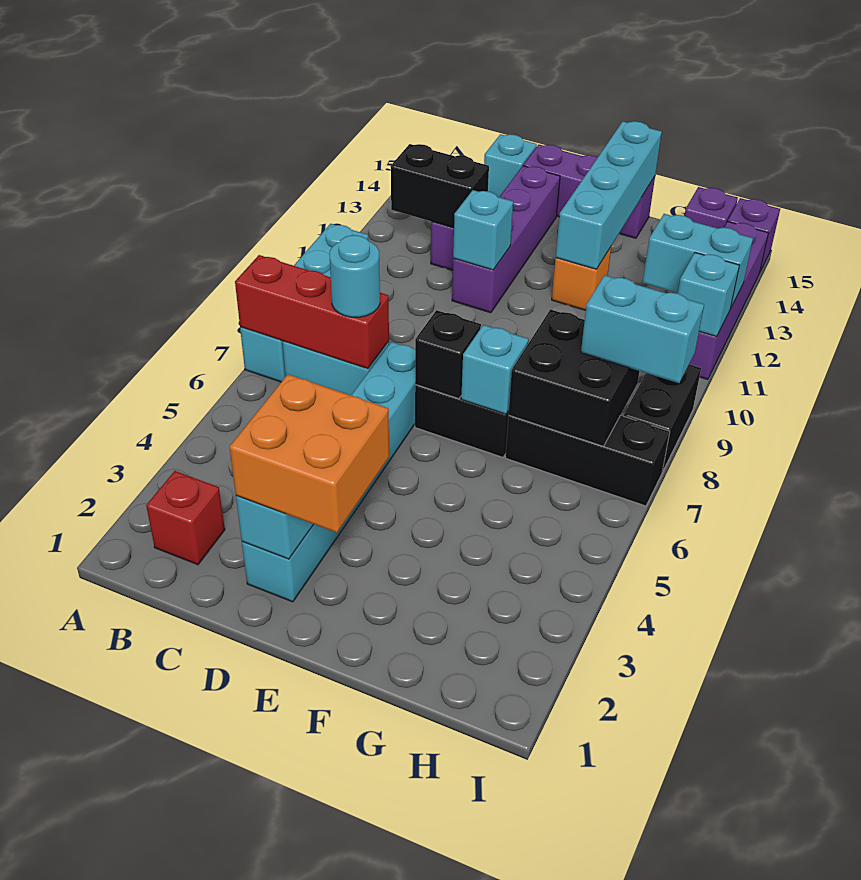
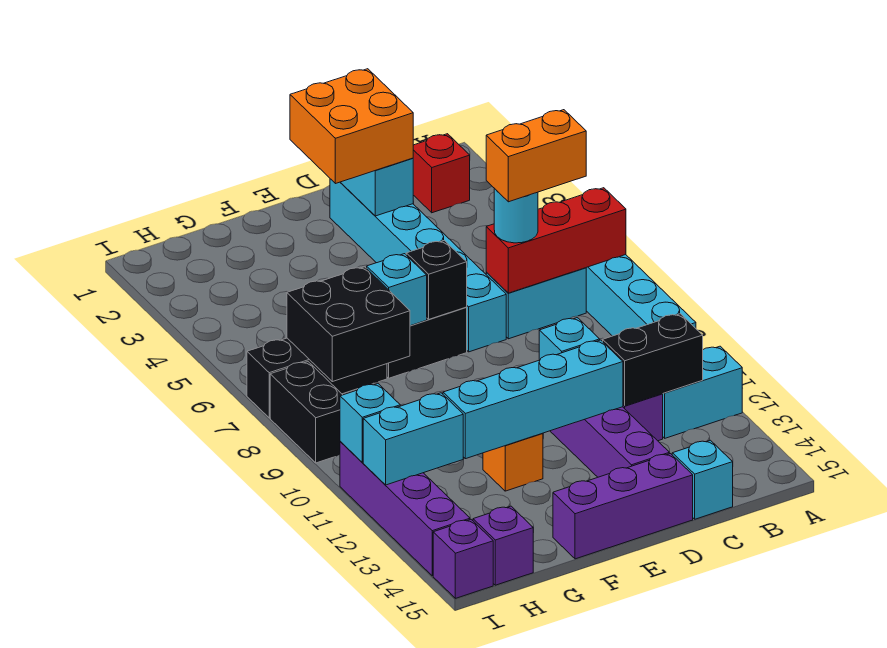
none -> orange brick B7:C7 level 4
cyan brick F12:F15 level 2 -> cyan brick D12:G12 level 2
cyan brick H8:I8 level 3 -> cyan brick A12:B12 level 1

